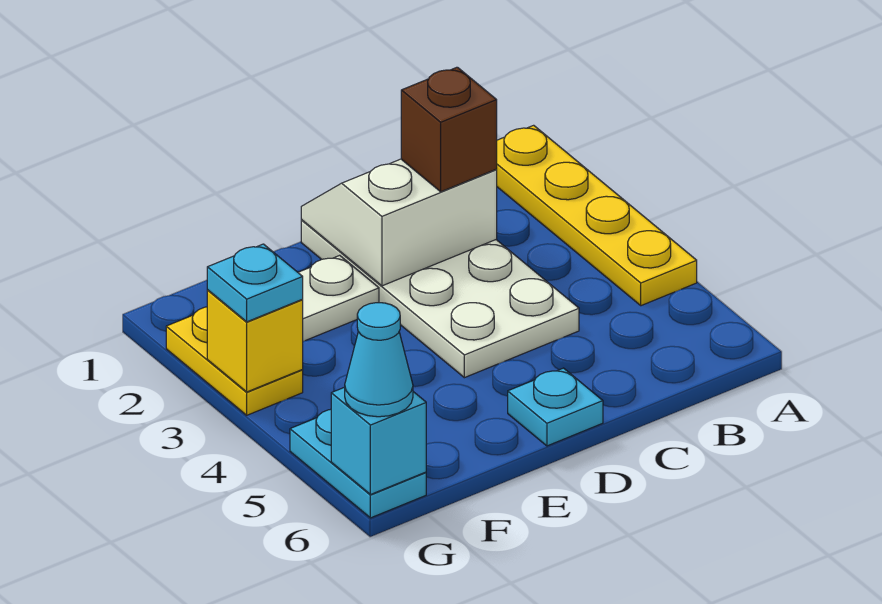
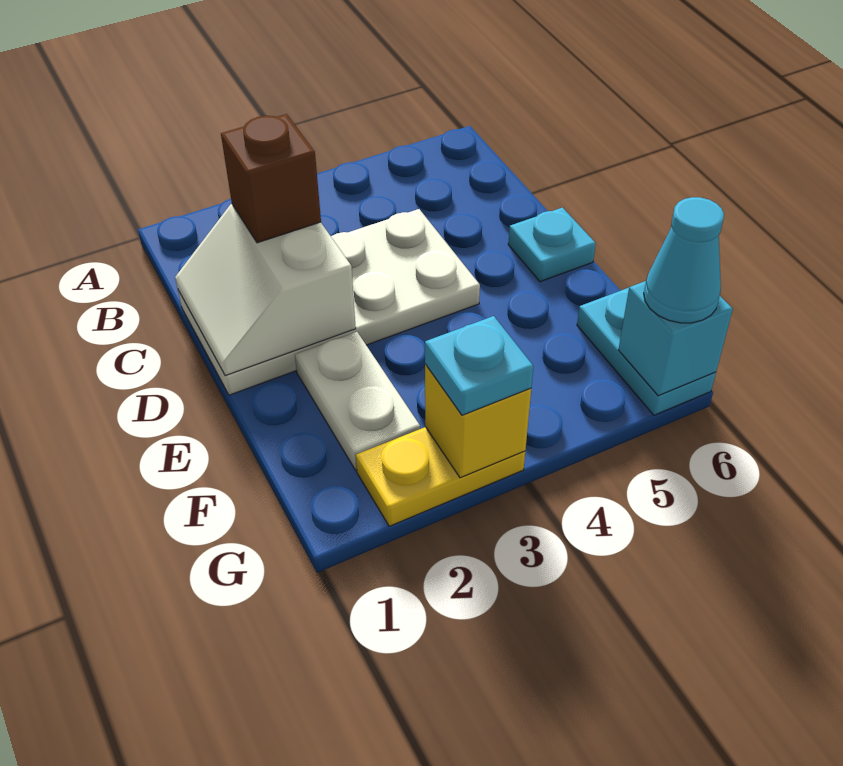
yellow plate A1:A4 level 1 -> none
cyan plate G5:G6 level 1 -> cyan plate F6:G6 level 1

